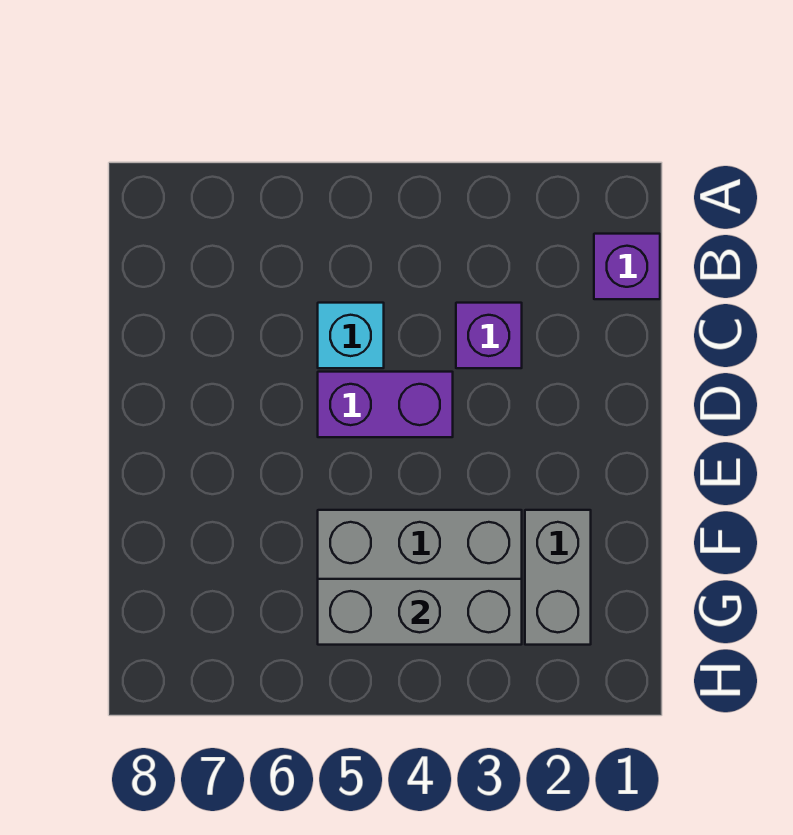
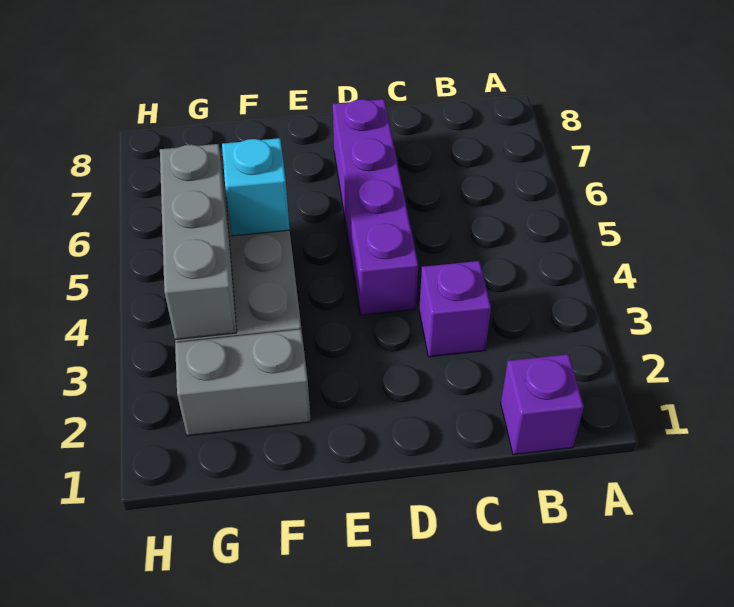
cyan brick C5 level 1 -> cyan brick F5 level 2
purple brick D4:D5 level 1 -> purple brick D4:D7 level 1

